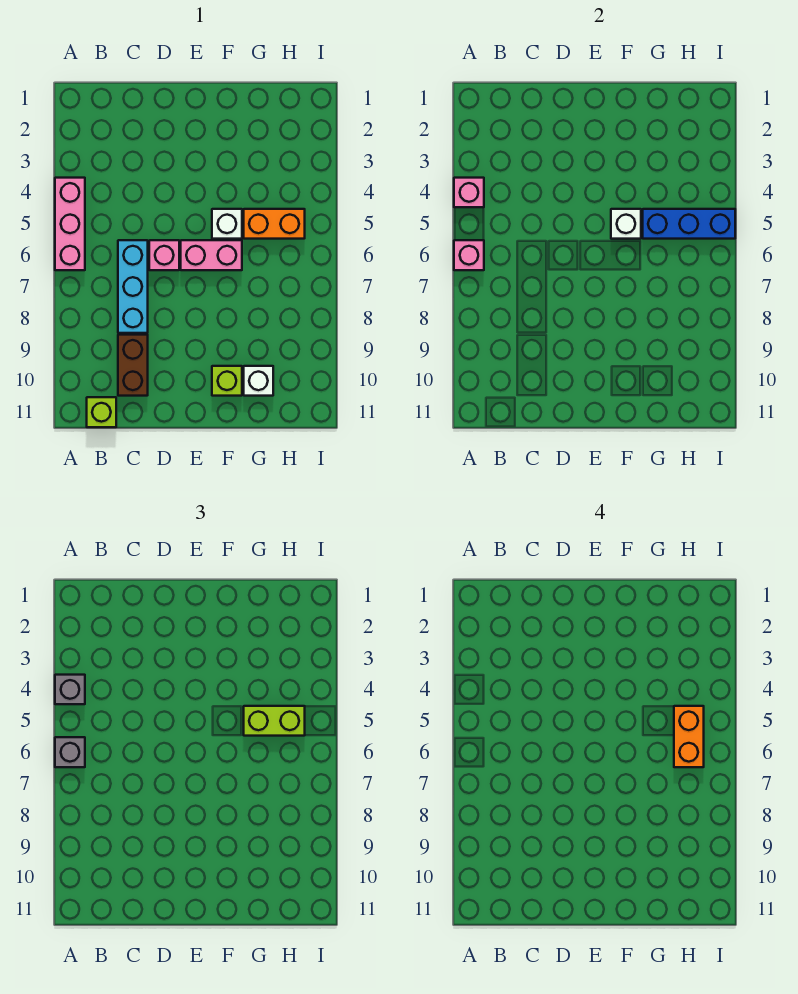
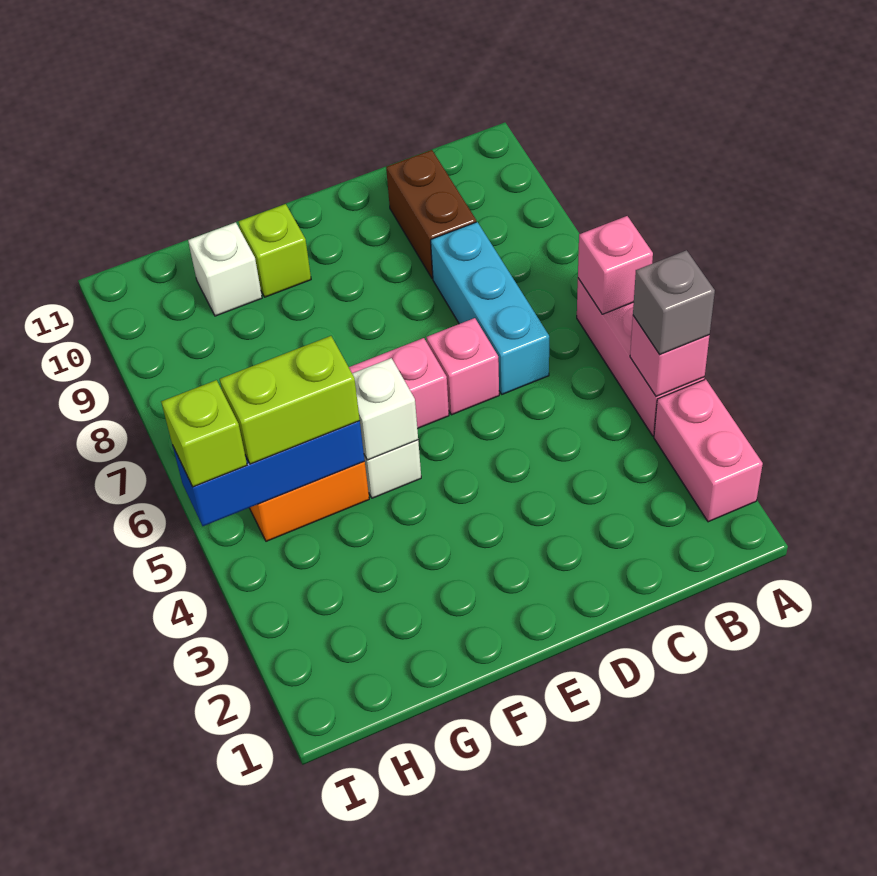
none -> pink brick A2:A3 level 1
grey brick A6 level 3 -> none
lime brick B11 level 1 -> lime brick I5 level 3
orange brick H5:H6 level 4 -> none

